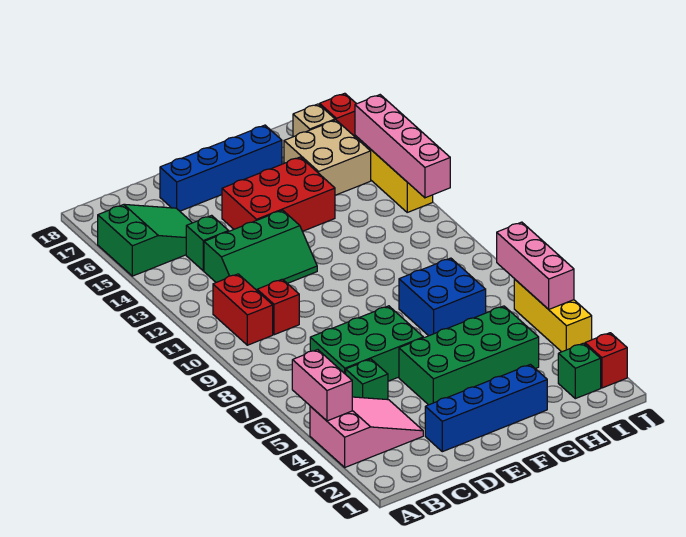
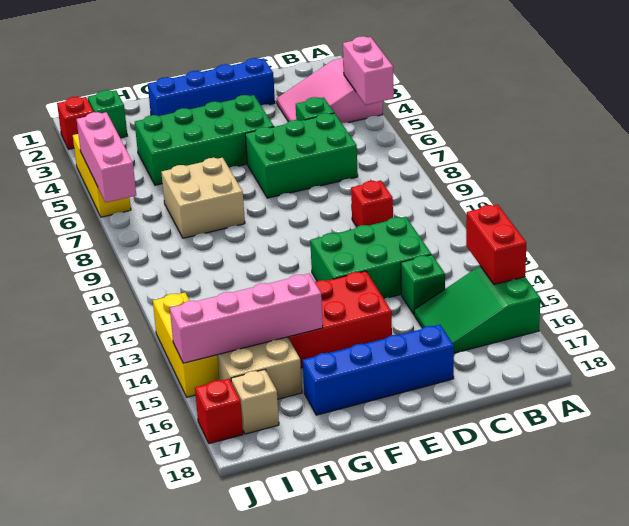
red brick B10:B11 level 1 -> red brick A14:A15 level 2
green slope C12:E13 level 1 top 13 -> green brick C12:E13 level 1
blue brick G7:H8 level 1 -> tan brick G7:H8 level 1
pink brick J12:J15 level 2 -> pink brick G15:J15 level 2

